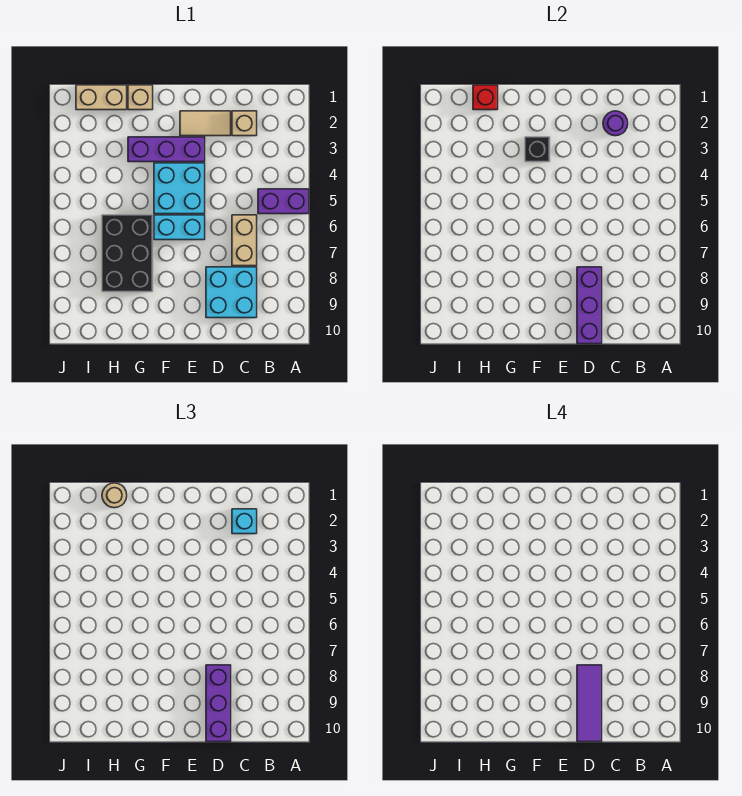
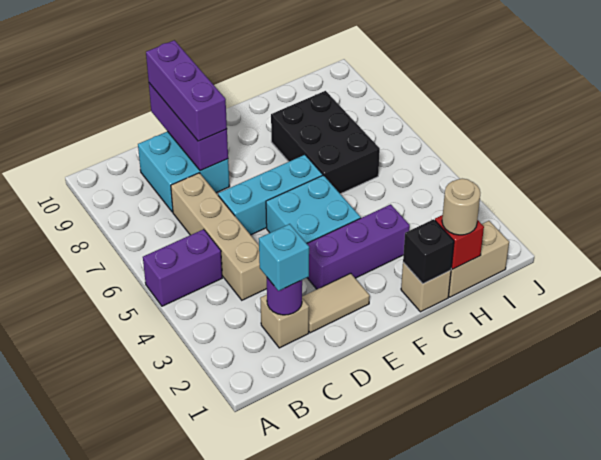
tan brick C6:C7 level 1 -> tan brick C4:C7 level 1
purple tile D8:D10 level 4 -> none
cyan brick E6:F6 level 1 -> cyan brick D6:F6 level 1
black brick F3 level 2 -> black brick G1 level 2

